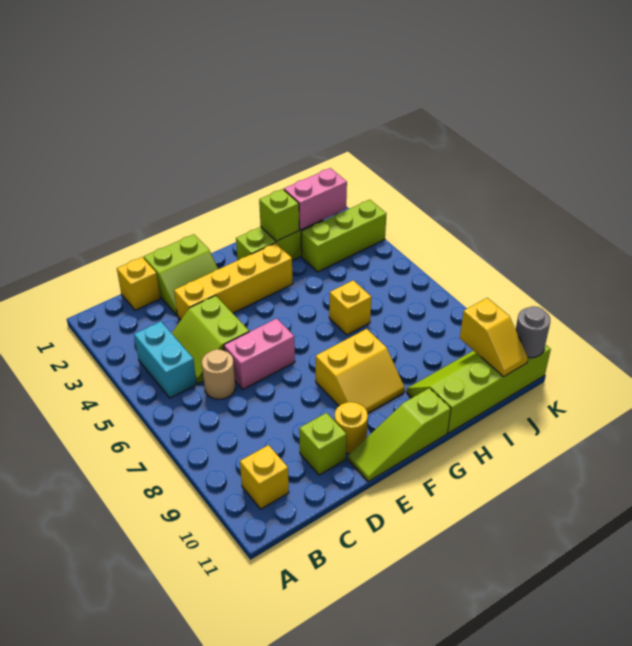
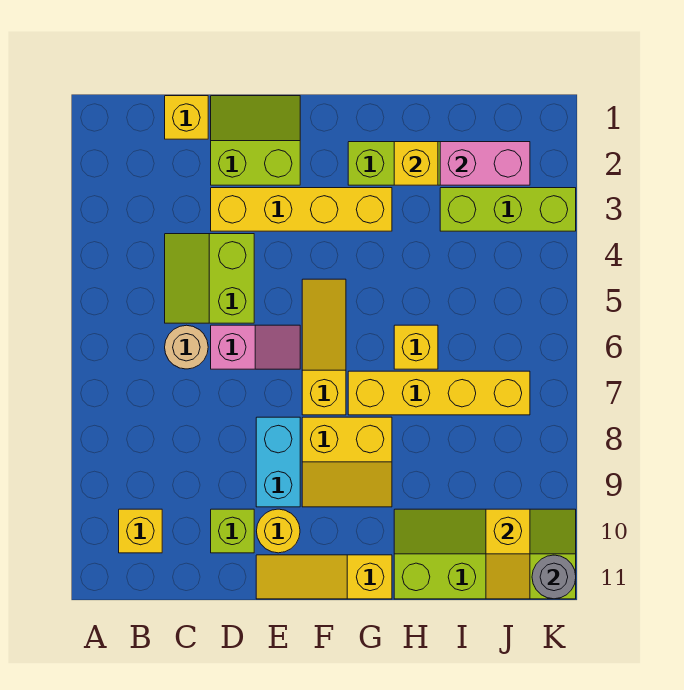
cyan brick B4:B5 level 1 -> cyan brick E8:E9 level 1
lime slope D1:E2 level 1 top 1 -> lime slope D1:E2 level 1 top 2
pink brick D6:E6 level 1 -> pink slope D6:E6 level 1 top D
lime slope E11:G11 level 1 top G -> yellow slope E11:G11 level 1 top G
none -> yellow slope F5:F7 level 1 top 7
none -> yellow brick G7:J7 level 1
lime brick H2 level 2 -> yellow brick H2 level 2

